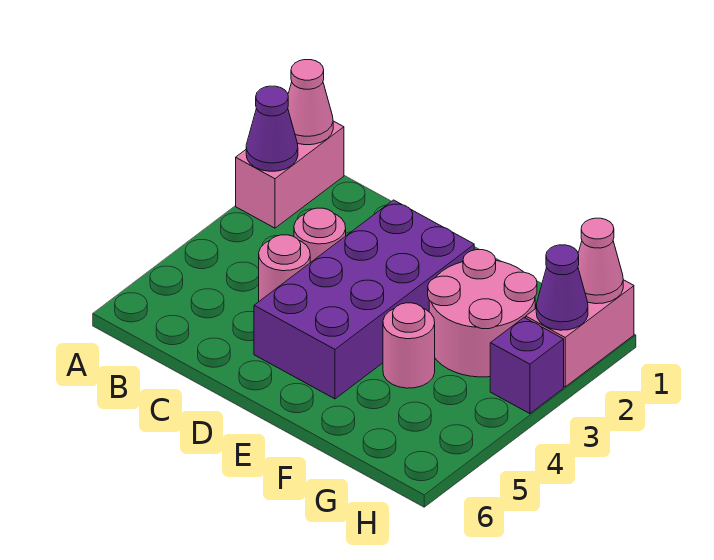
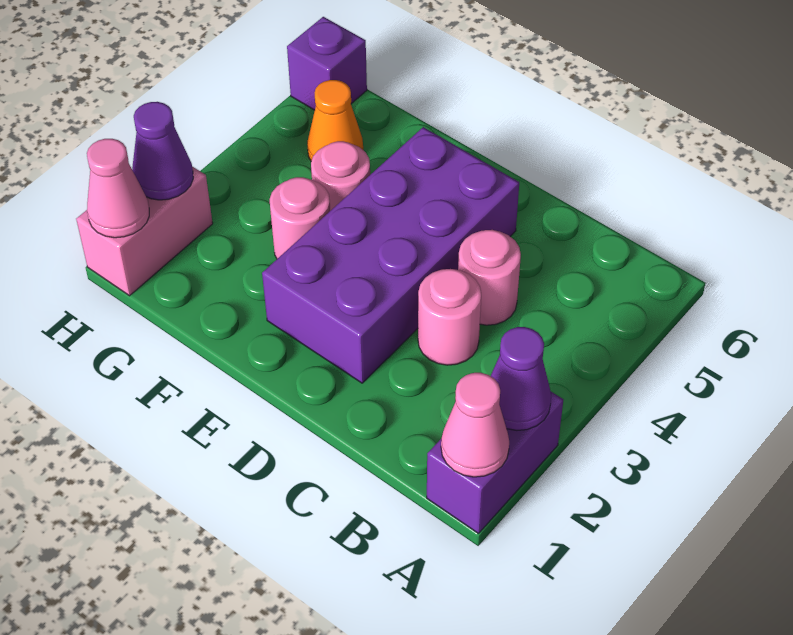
pink brick A1:A2 level 1 -> purple brick A1:A2 level 1
pink round brick F2:G3 level 1 -> pink round brick F3 level 1
none -> orange cone G5 level 1
purple brick H3 level 1 -> purple brick H6 level 1

